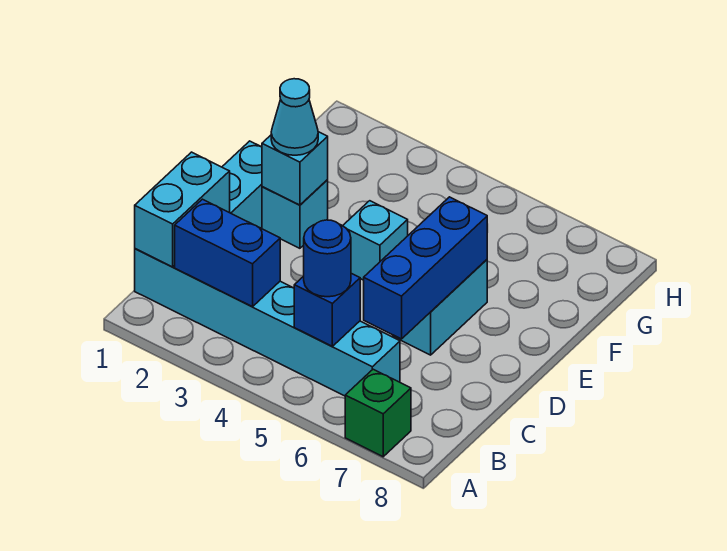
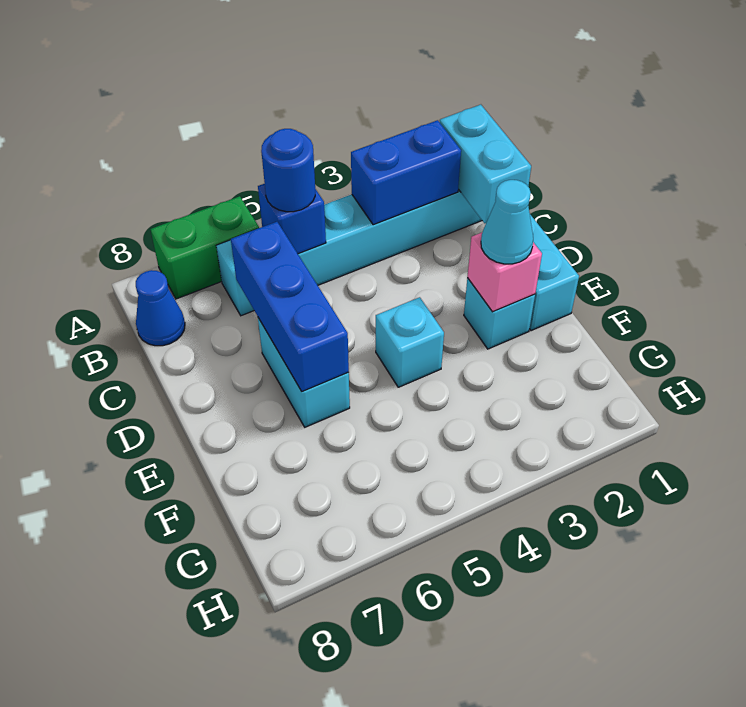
green brick A7 level 1 -> green brick A6:A7 level 1
none -> blue cone B8 level 1
cyan brick E2 level 2 -> pink brick E2 level 2

